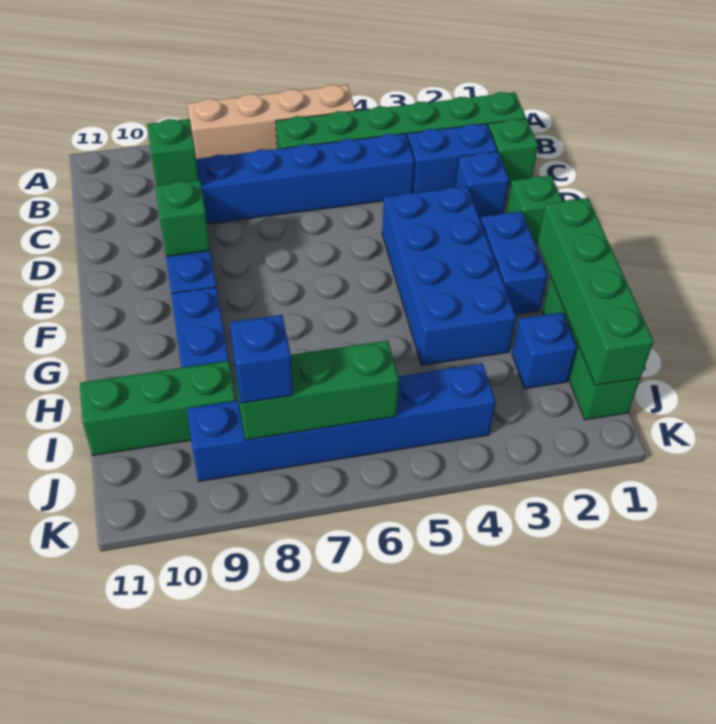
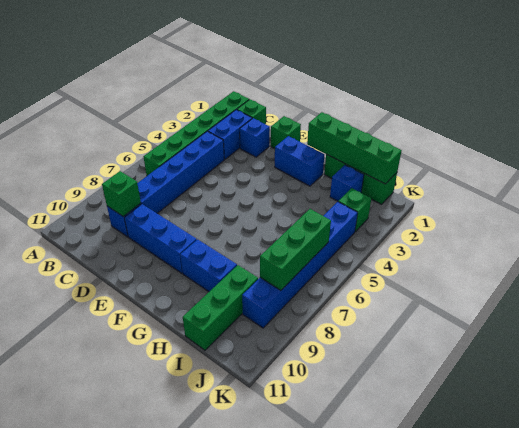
tan brick A5:A8 level 1 -> none
blue brick E3:H4 level 1 -> none
green brick E9 level 2 -> green brick J3 level 1
blue brick J8 level 3 -> none

